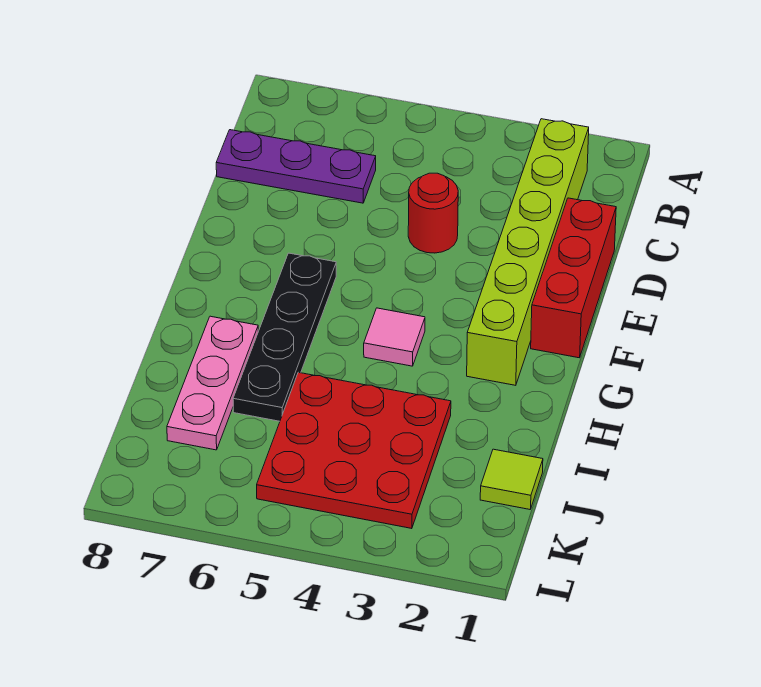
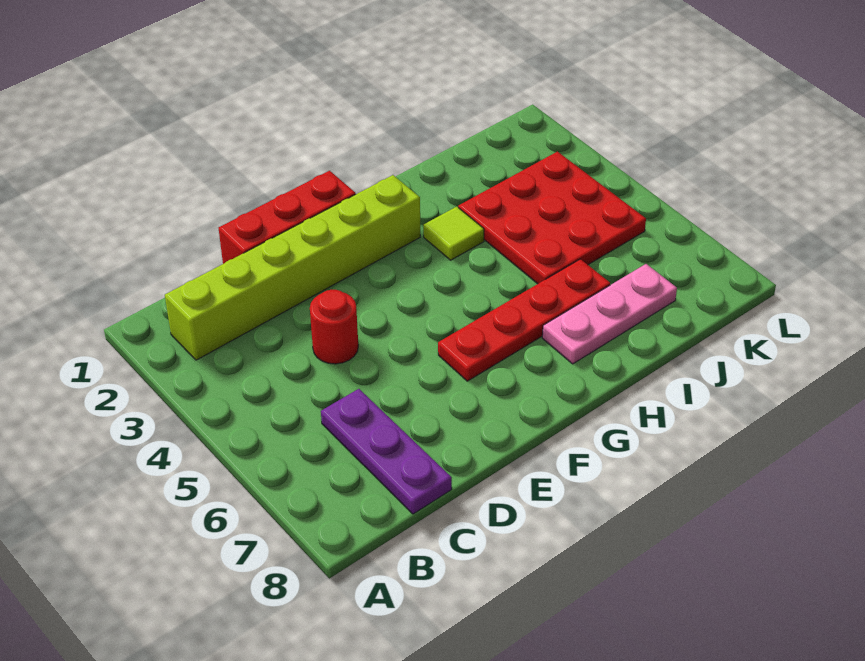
black plate F6:I6 level 1 -> red plate F6:I6 level 1
pink tile G4 level 1 -> none
lime tile J1 level 1 -> lime tile H3 level 1

